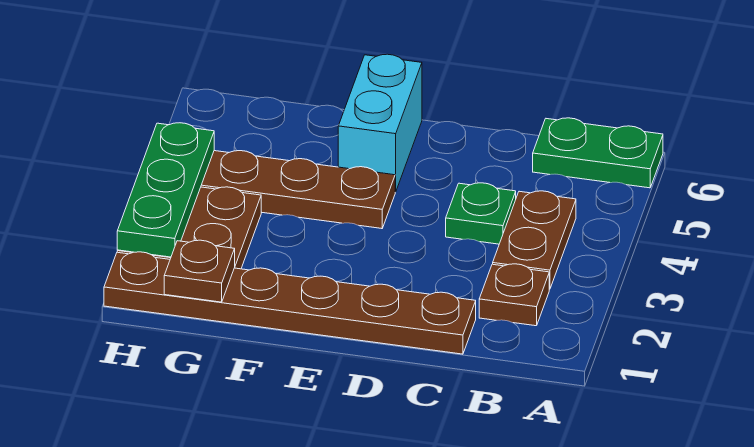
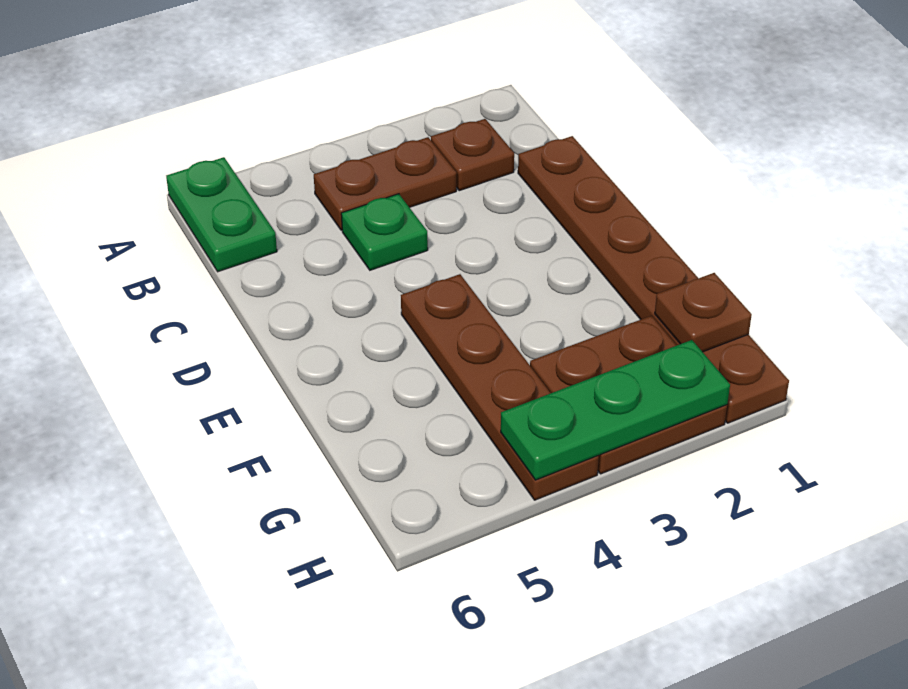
cyan brick E5:E6 level 1 -> none

